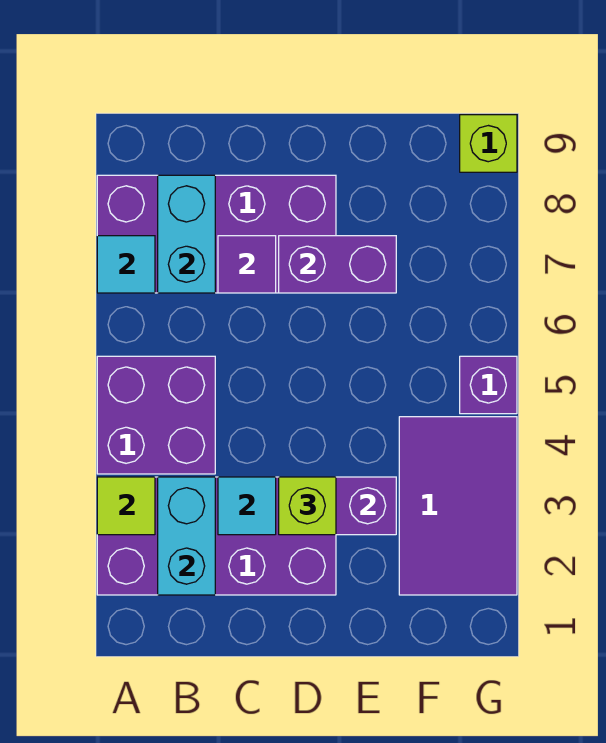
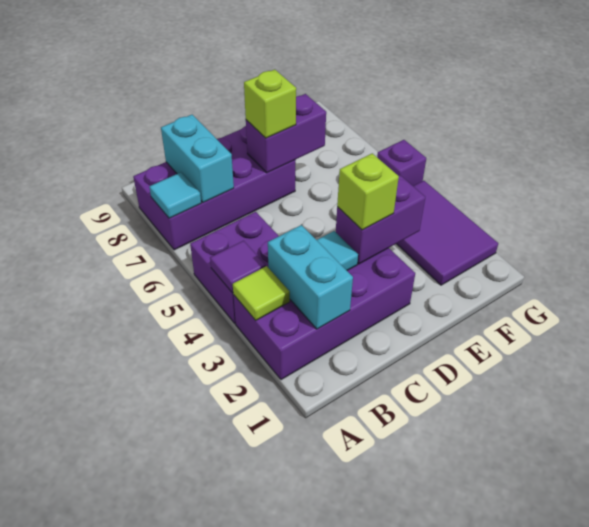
purple tile C7 level 2 -> purple tile A4 level 2
lime brick G9 level 1 -> lime brick D7 level 3

